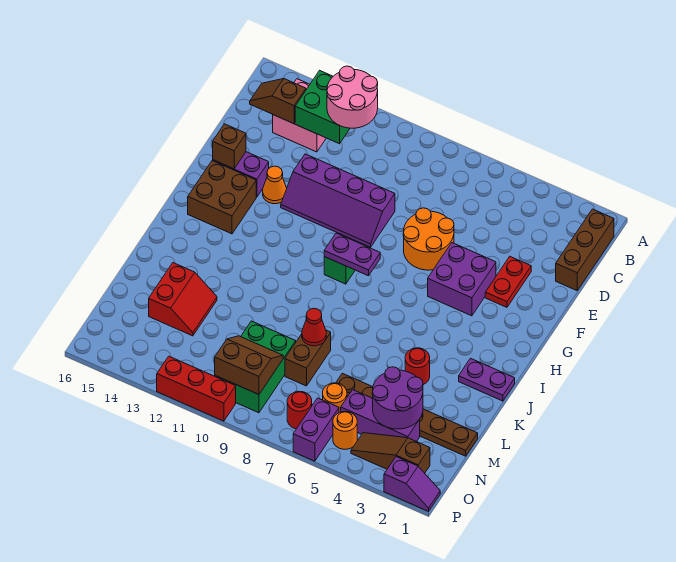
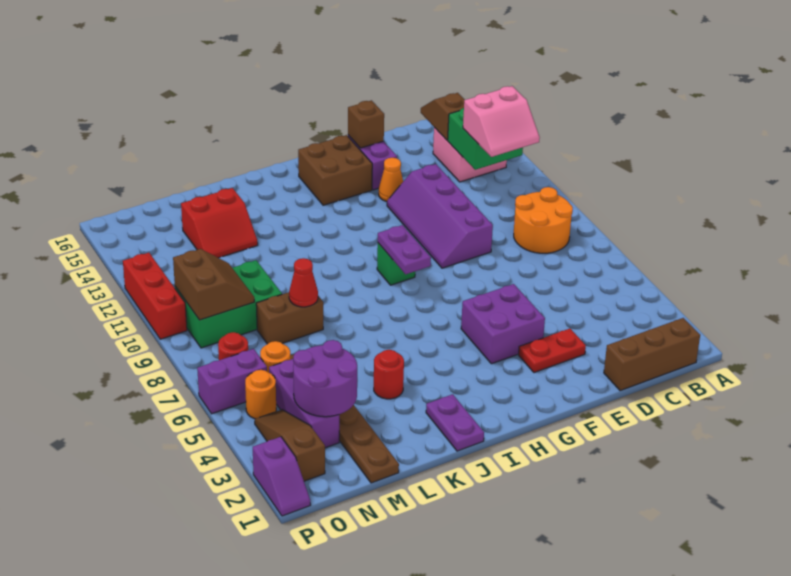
pink round brick B11:C12 level 3 -> pink slope B11:C12 level 3 top 12
orange round brick E6:F7 level 1 -> orange round brick B8:C9 level 1

